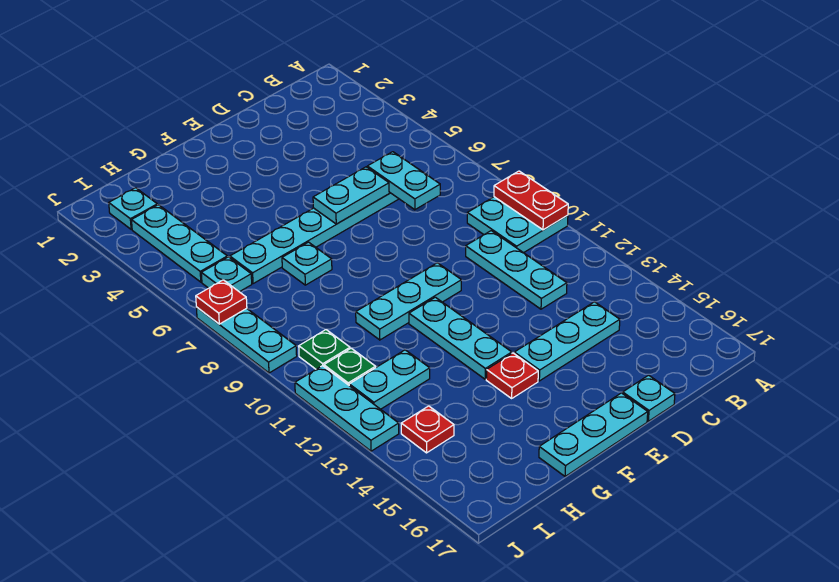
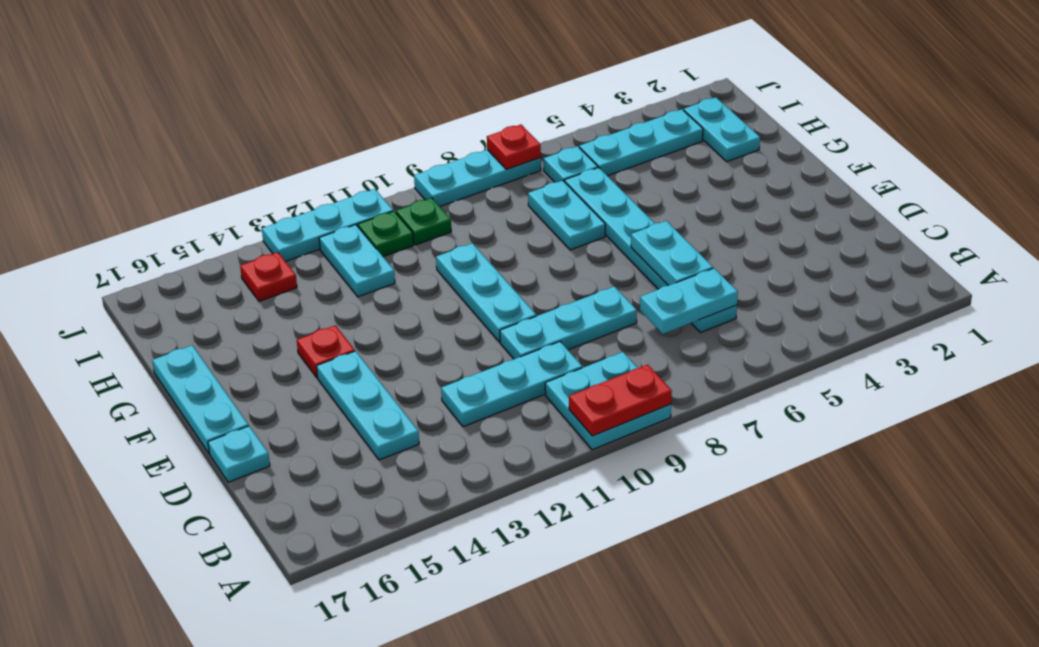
cyan plate F11:F13 level 1 -> cyan plate D8:D10 level 1
cyan plate G7 level 1 -> cyan plate G7:H7 level 1
cyan plate I2 level 1 -> cyan plate H2:I2 level 1

